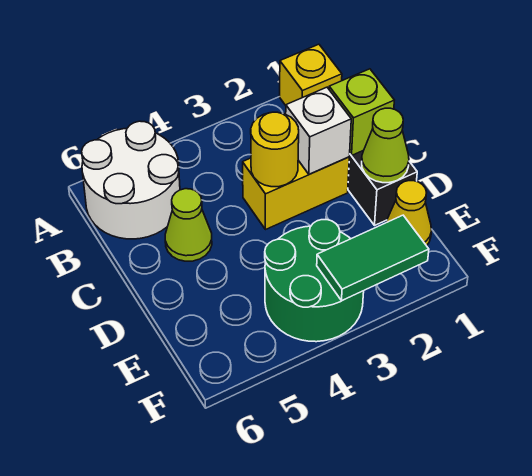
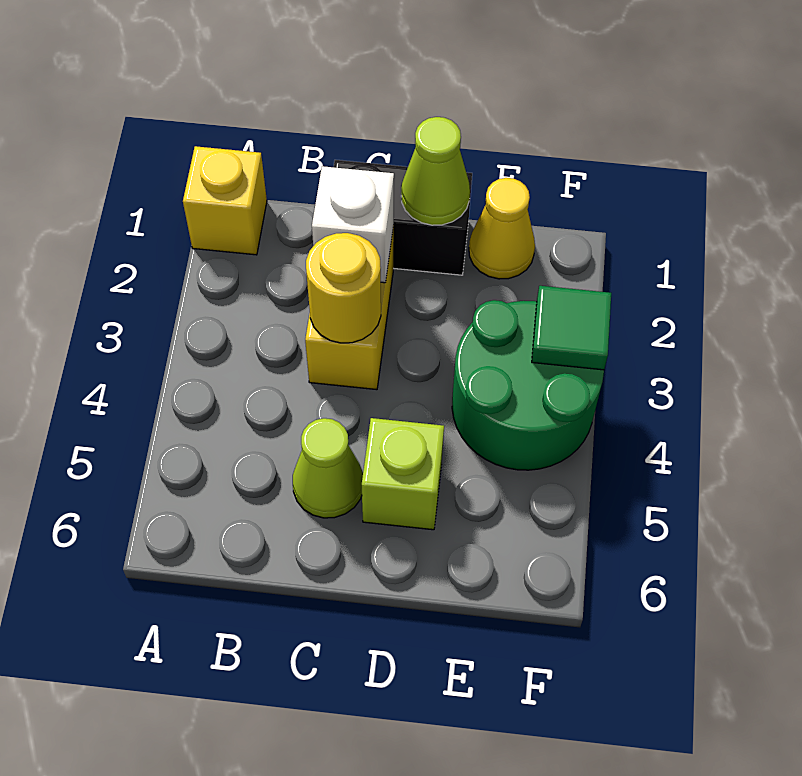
white round brick A5:B6 level 1 -> none
lime brick C1 level 2 -> lime brick D5 level 1
green tile F2:F3 level 2 -> green tile F3 level 2

